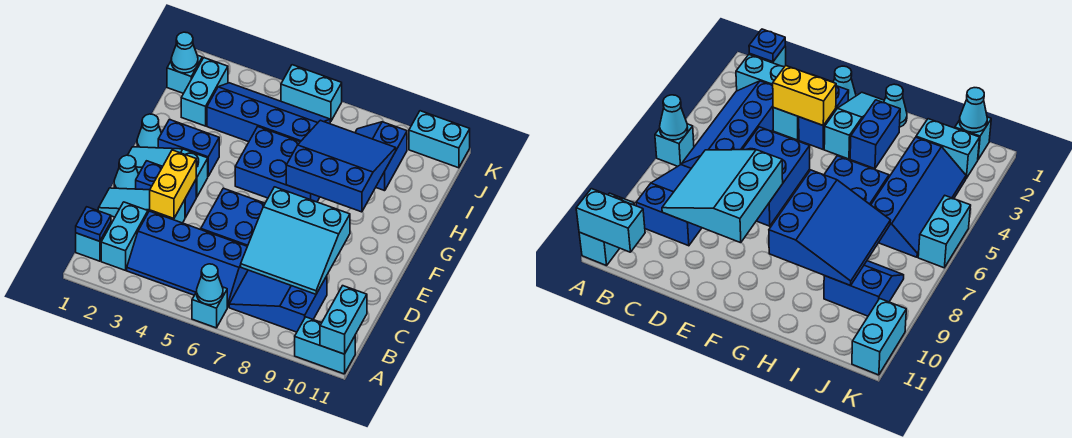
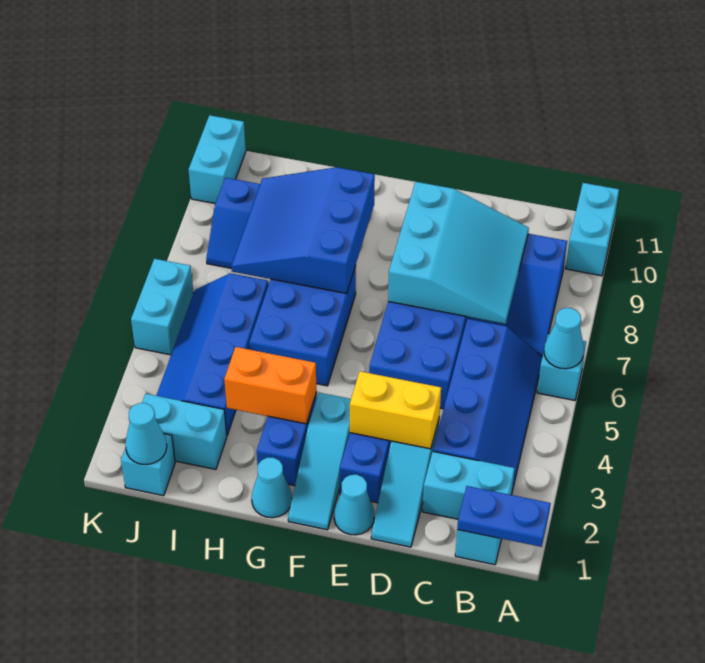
cyan brick A11:B11 level 2 -> none
blue plate B1 level 2 -> blue plate A1:B1 level 2
none -> orange brick G3:H3 level 2

